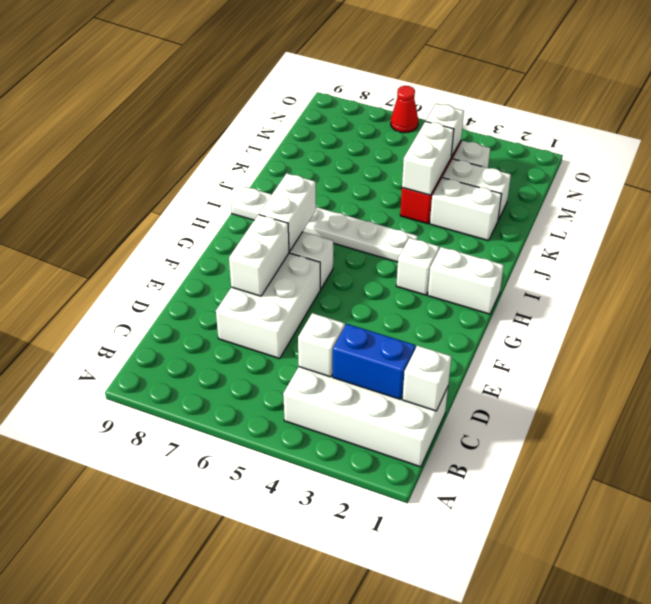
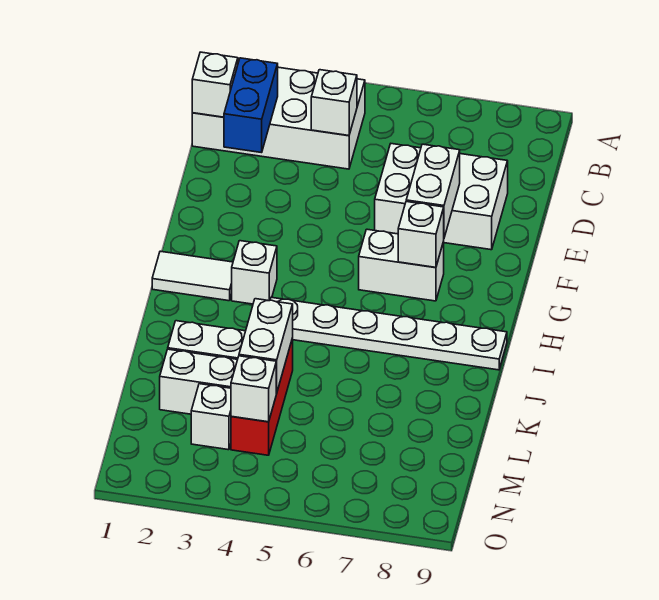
blue brick C2:C3 level 2 -> blue brick C2:D2 level 2
white brick D6:F7 level 1 -> white brick D6:E8 level 1
white brick G7:H7 level 2 -> white brick G7 level 2
white brick H1:H2 level 1 -> white tile H1:H2 level 1
red cone O6 level 1 -> none

